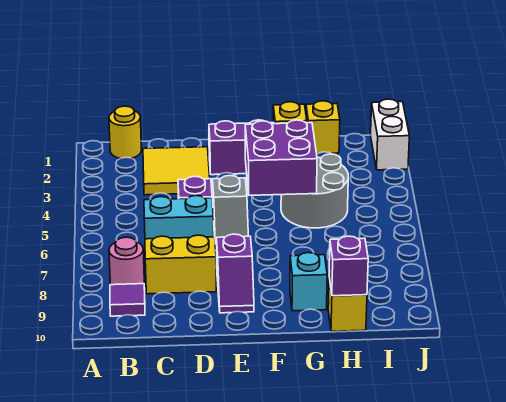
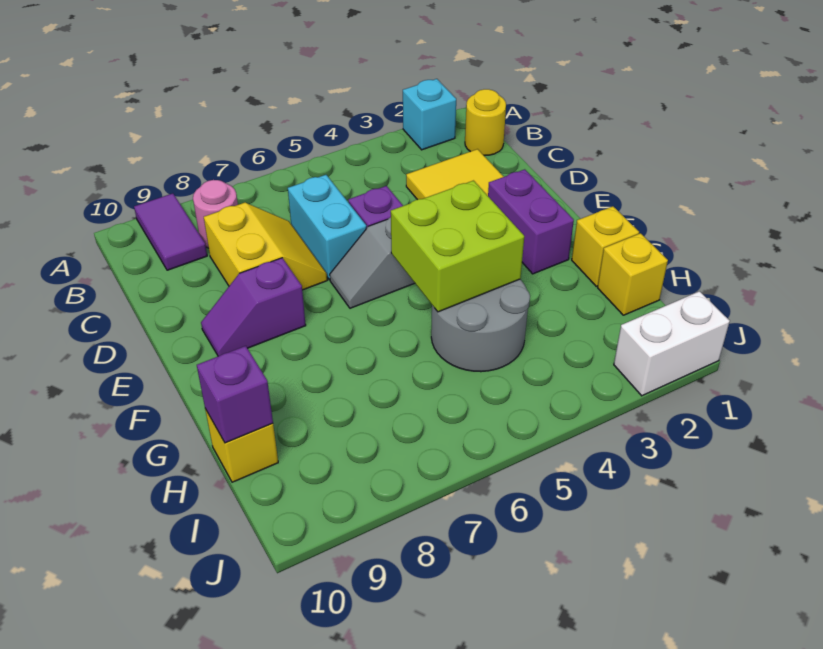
purple tile B9 level 1 -> purple tile A9:B9 level 1
purple brick F4:G5 level 2 -> lime brick F4:G5 level 2
cyan brick G9 level 1 -> cyan brick A2 level 1

